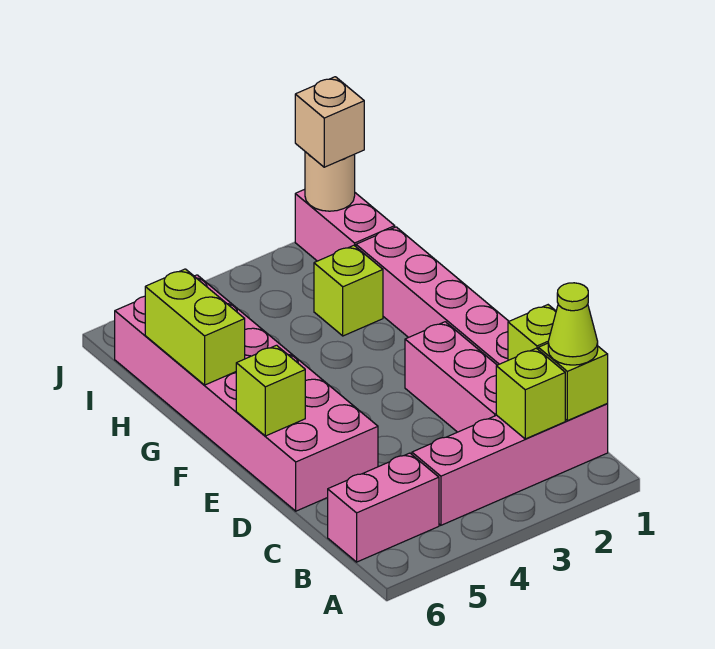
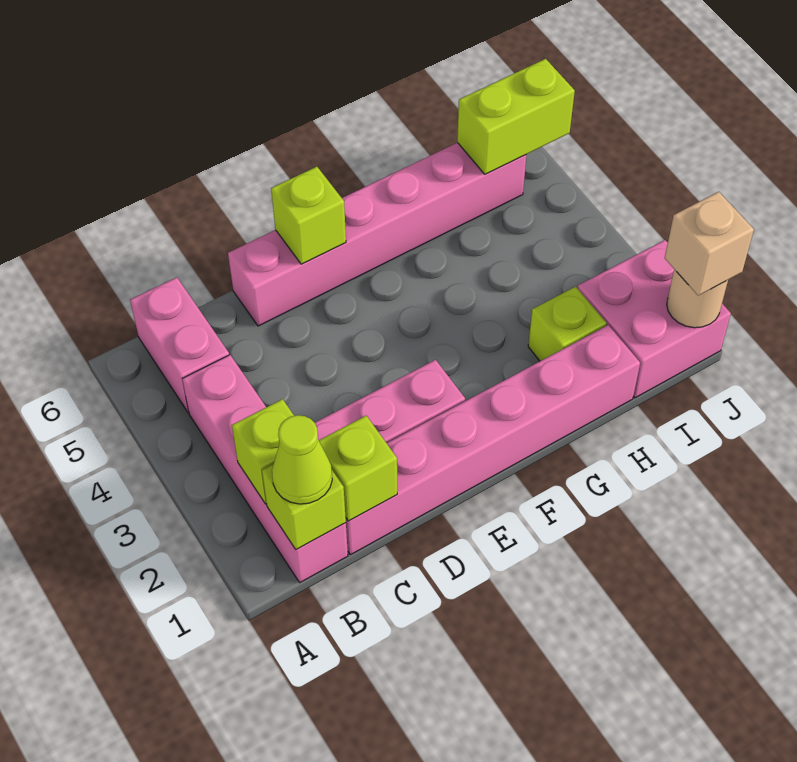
pink brick D5:I6 level 1 -> pink brick D6:I6 level 1
lime brick G6:H6 level 2 -> lime brick I6:J6 level 2
pink brick I1:J1 level 1 -> pink brick I1:J2 level 1

